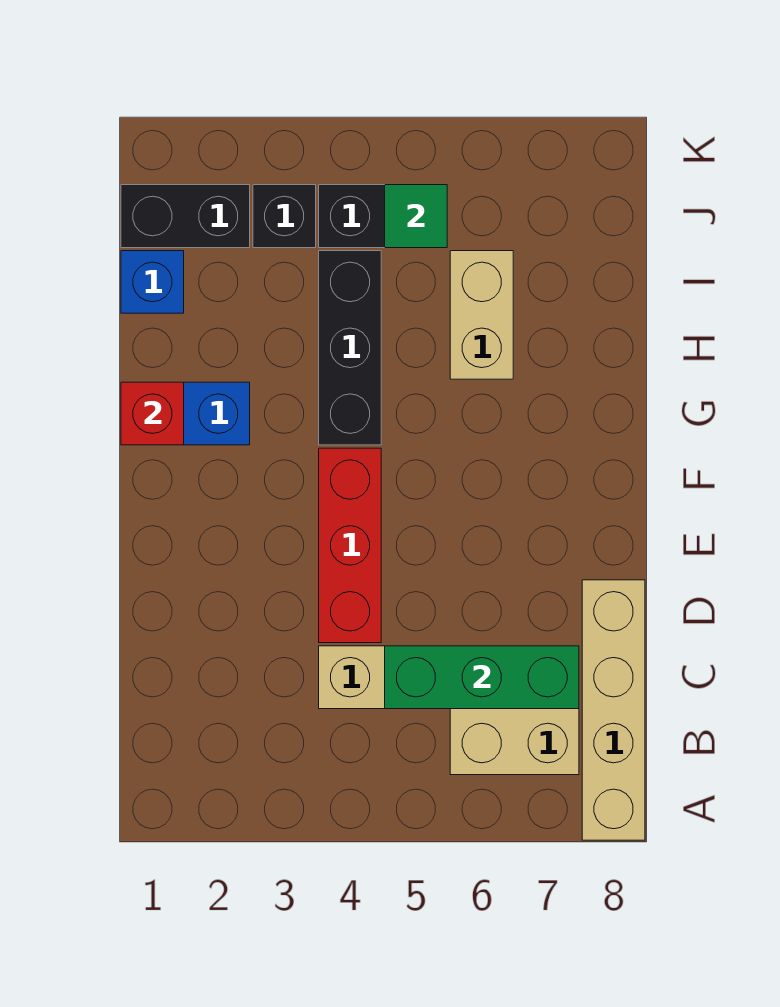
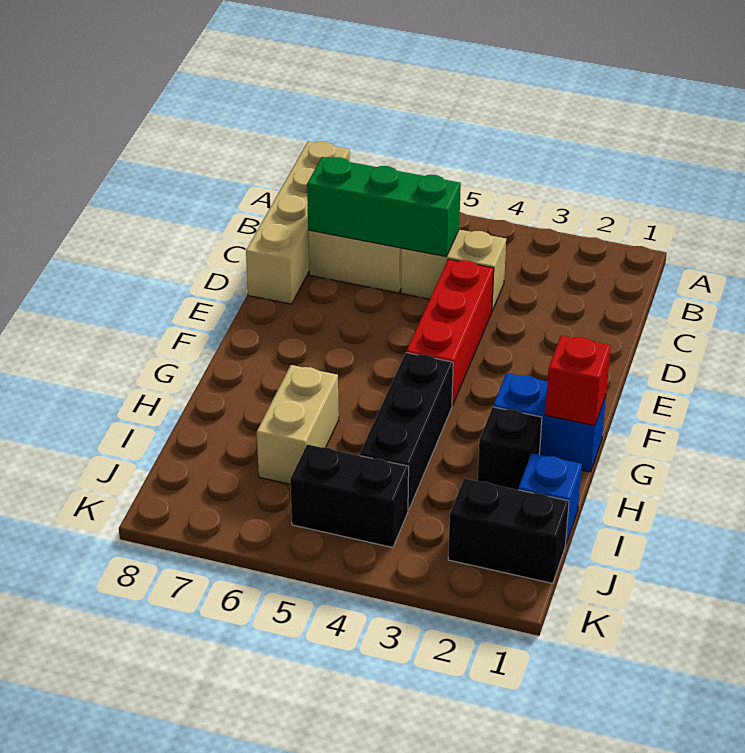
black brick J3 level 1 -> black brick H2 level 1
green tile J5 level 2 -> none

